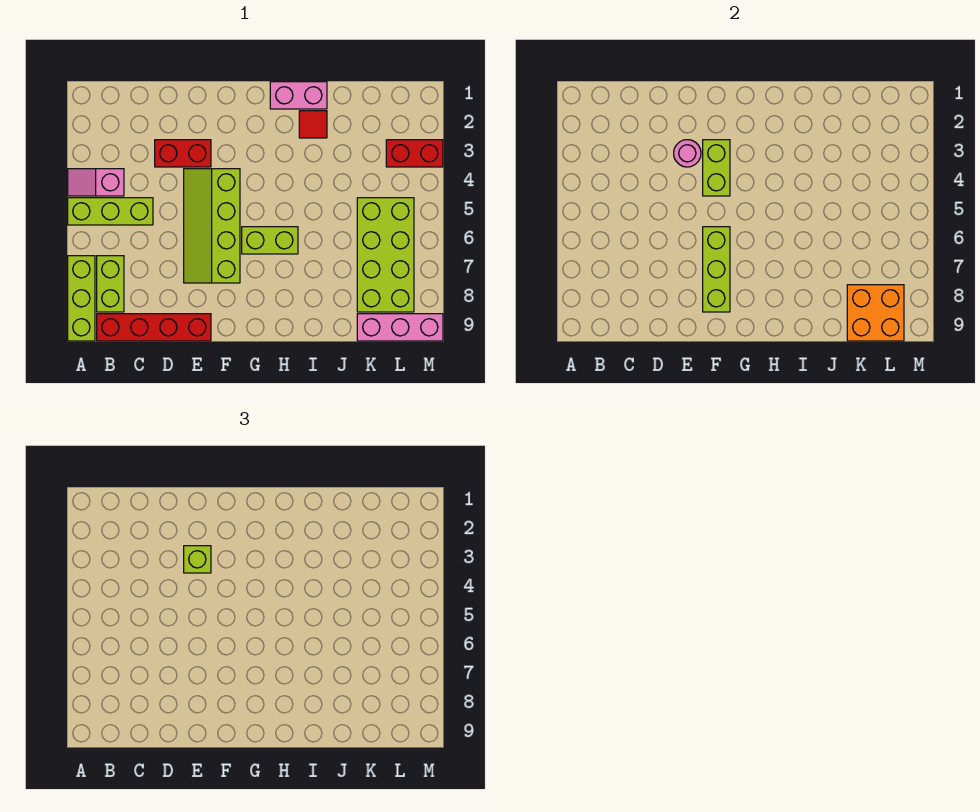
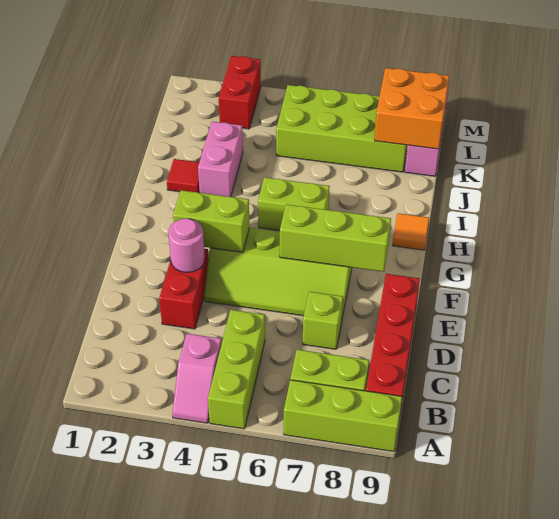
lime brick E3 level 3 -> lime brick D7 level 1
lime brick G6:H6 level 1 -> lime brick H5:H6 level 1
pink brick H1:I1 level 1 -> pink brick I3:J3 level 1
none -> orange tile H9 level 1

